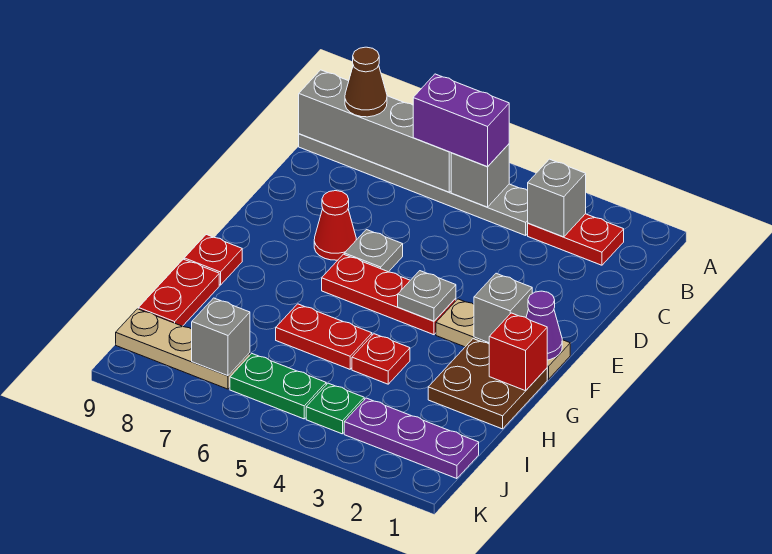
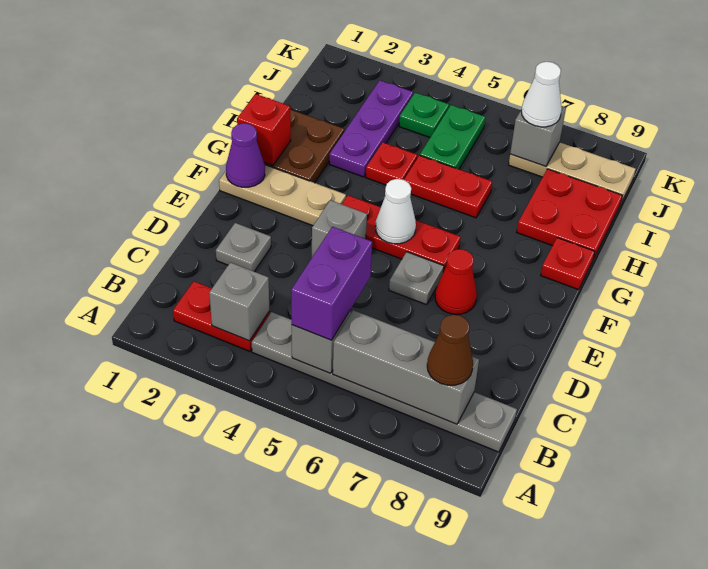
purple brick B5:B6 level 3 -> purple brick B5:C5 level 3
grey brick B6:B9 level 2 -> grey brick B6:B8 level 2
grey brick F2 level 2 -> grey brick E4 level 1
grey plate F4 level 2 -> grey plate D2 level 1
none -> white cone F5 level 2
red plate H9:I9 level 1 -> red plate H8:I9 level 1
purple plate J1:J3 level 1 -> purple plate H3:J3 level 1
green plate J5:J6 level 1 -> green plate I5:J5 level 1
none -> white cone J7 level 3

